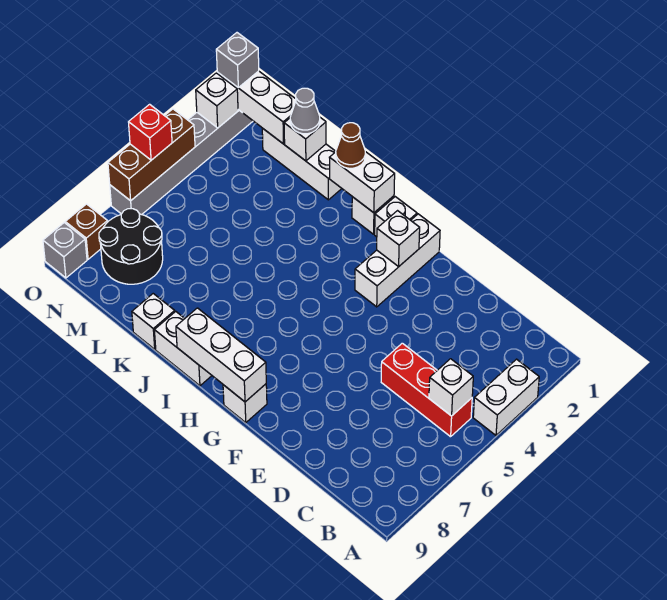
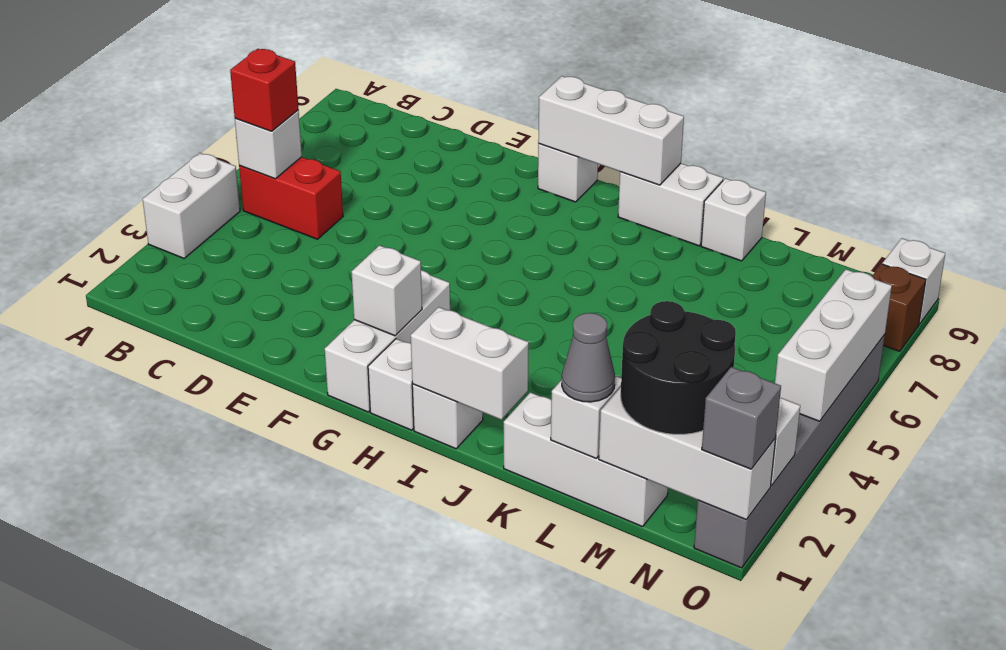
red brick B5:D5 level 1 -> red brick B5:C5 level 1
brown cone J1 level 3 -> none
black round brick M7:N8 level 1 -> black round brick M1:N2 level 3
brown brick O4:O6 level 2 -> white brick O4:O6 level 2
red brick O5 level 3 -> red brick B5 level 3
grey brick O9 level 1 -> white brick O9 level 1

